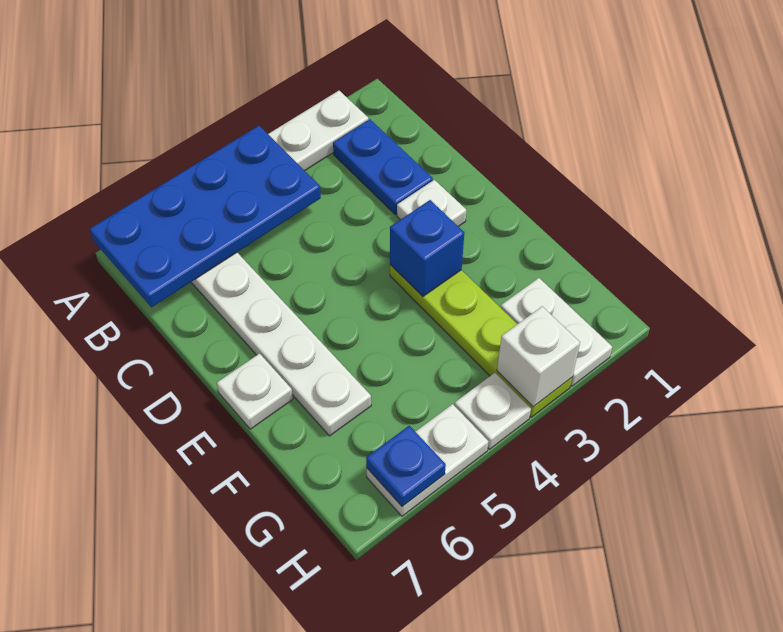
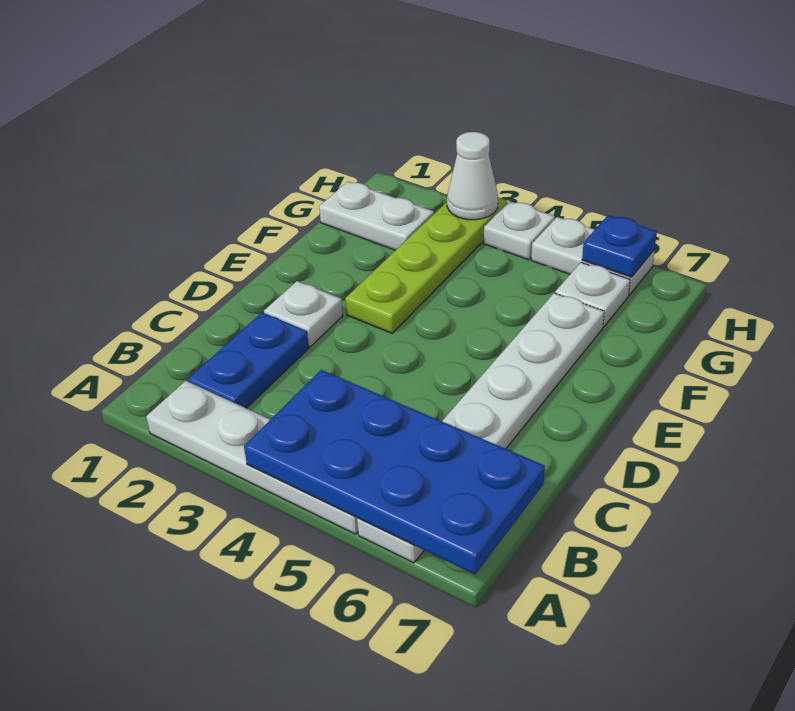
blue brick E3 level 2 -> none
white plate E7 level 1 -> white plate G6 level 1
white plate G2:H2 level 1 -> white plate G1:G2 level 1
white brick H3 level 2 -> white cone H3 level 2

